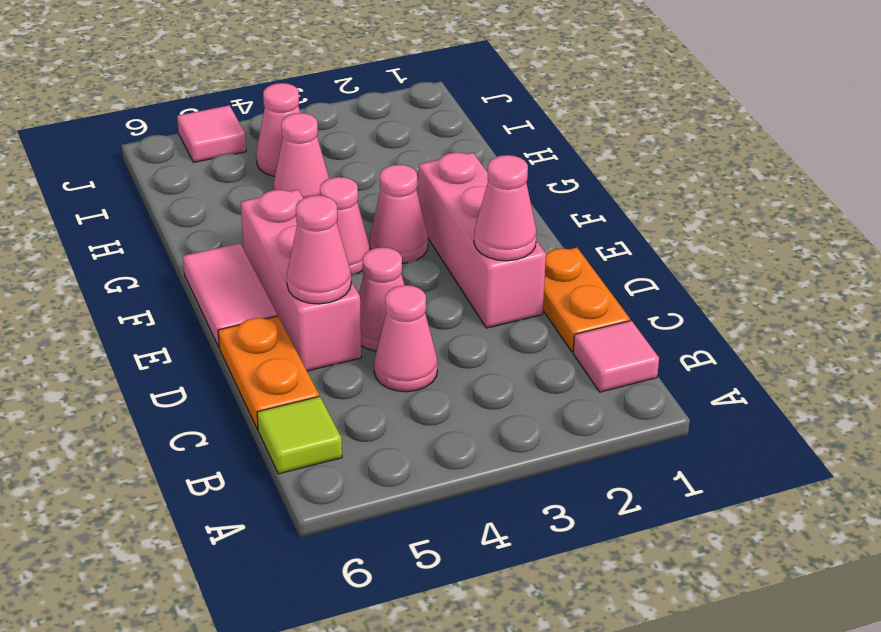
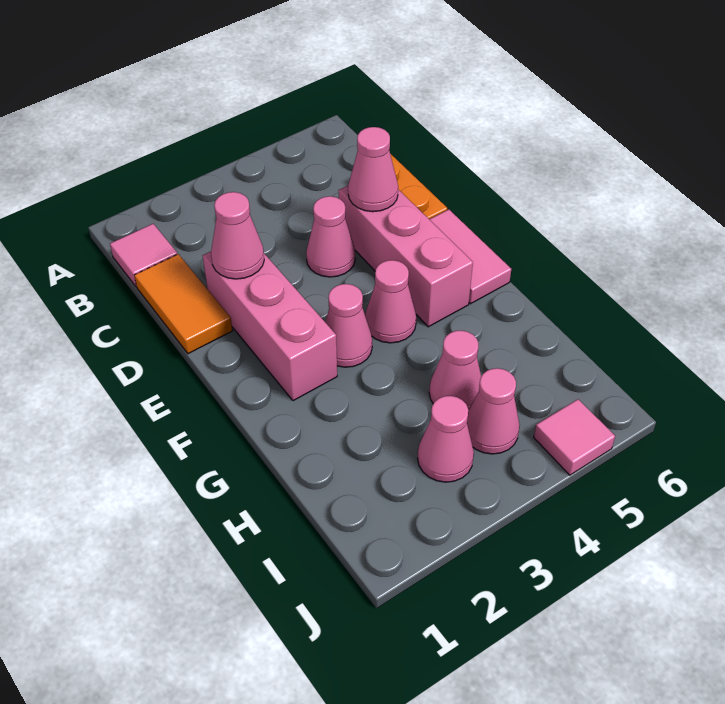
lime tile B6 level 1 -> none
orange plate C1:D1 level 1 -> orange tile C1:D1 level 1
pink cone C4 level 1 -> pink cone I3 level 1

